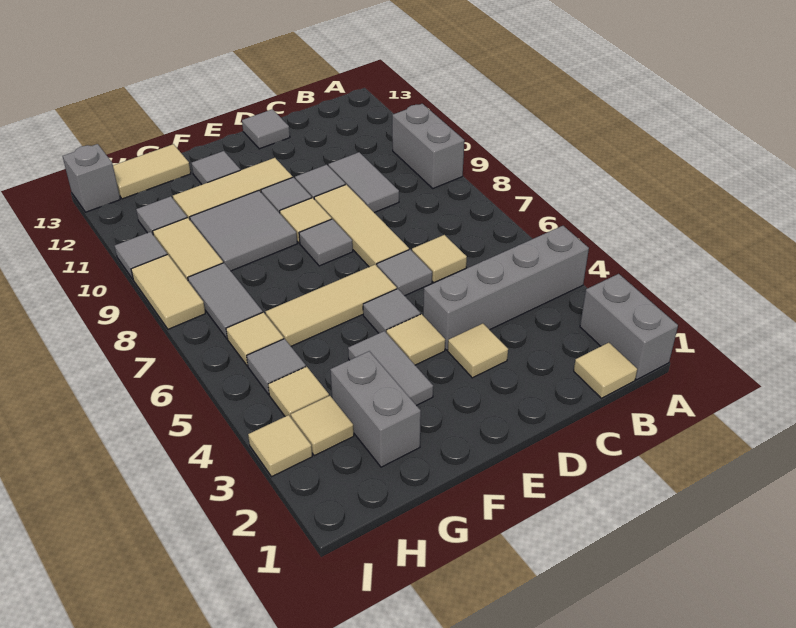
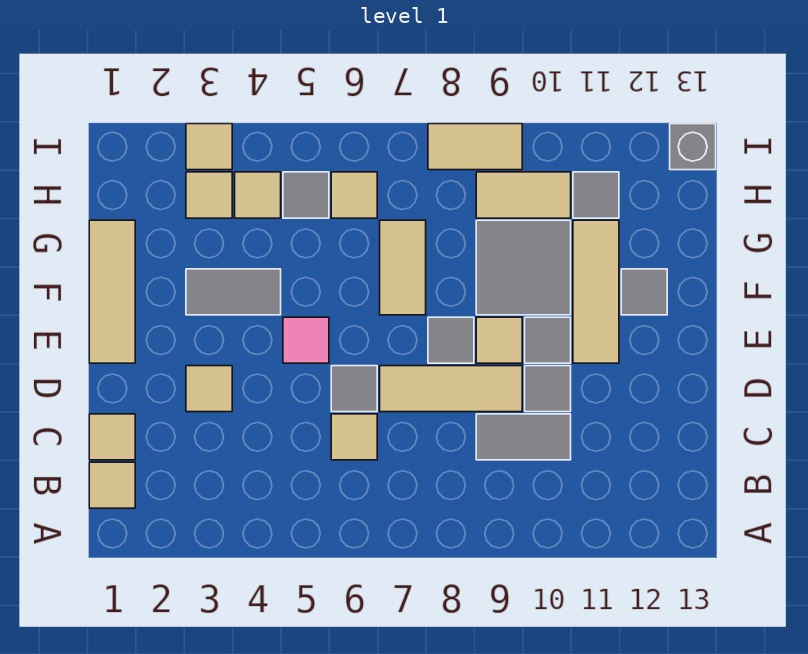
grey brick A1:A2 level 1 -> none
grey brick A4:D4 level 1 -> none
grey brick A9:A10 level 1 -> none
grey tile D13 level 1 -> none
tan tile E4 level 1 -> tan tile C1 level 1
grey tile E5 level 1 -> pink tile E5 level 1
tan tile E6:G6 level 1 -> tan tile E1:G1 level 1
grey brick G2:G3 level 1 -> none
tan tile G13:H13 level 1 -> tan tile F7:G7 level 1
grey tile H7:H8 level 1 -> none
grey tile I10 level 1 -> none

